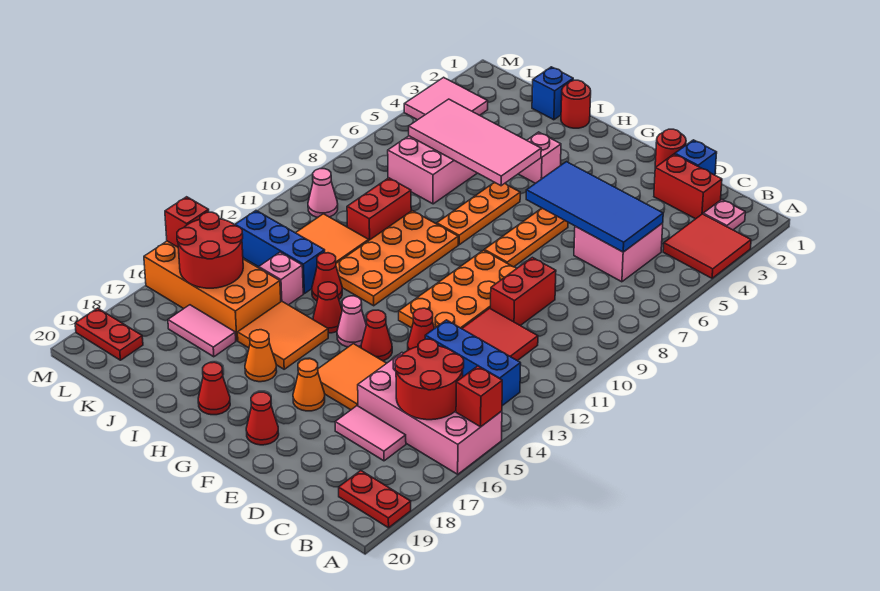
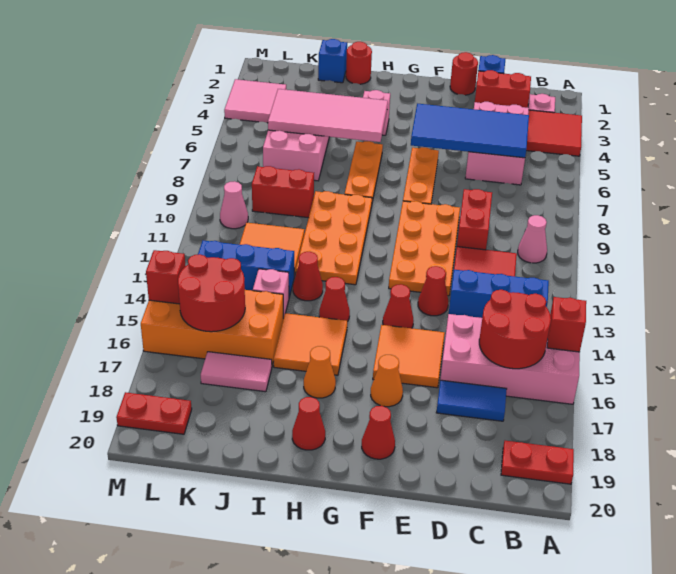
pink brick C5:D6 level 1 -> pink brick C4:D6 level 1
pink tile C17:D17 level 1 -> blue tile C17:D17 level 1
pink cone G14 level 1 -> pink cone B10 level 1
red brick J9:J10 level 1 -> red brick J9:K9 level 1

